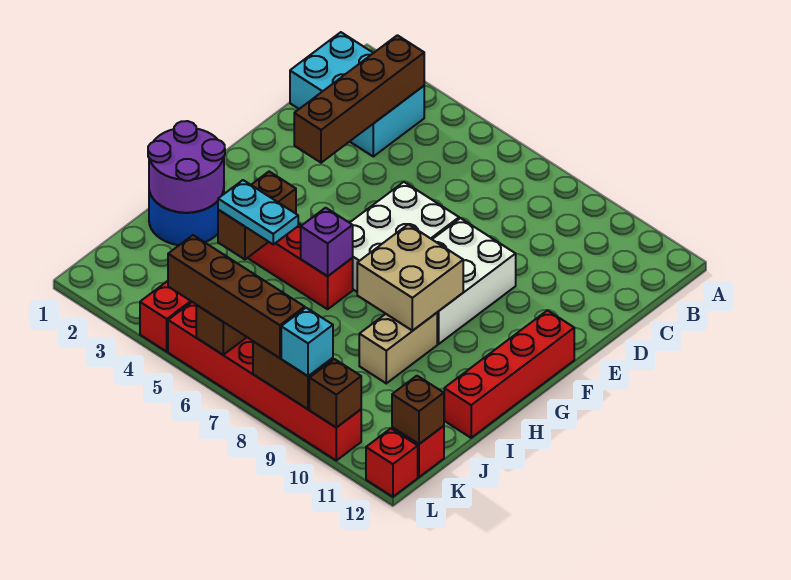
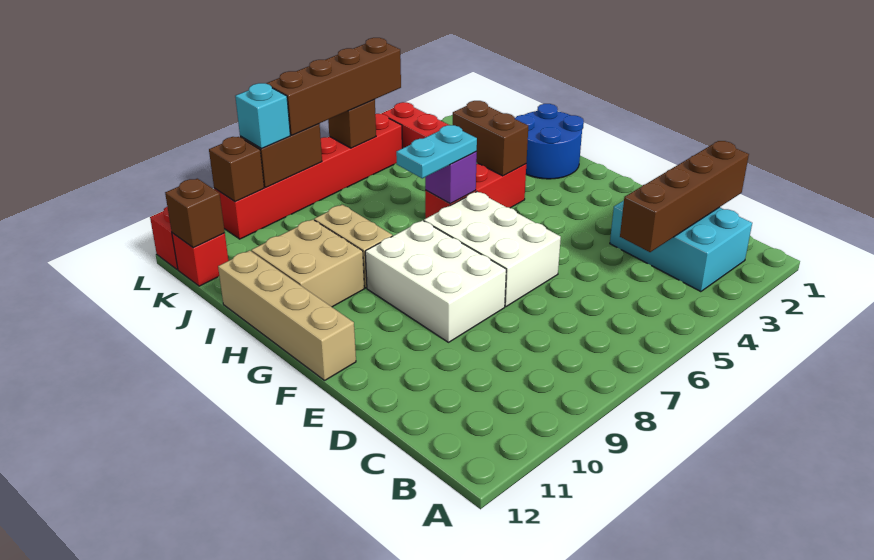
cyan brick B1:C3 level 1 -> cyan brick B2:D3 level 1
brown brick B3:E3 level 2 -> brown brick C1:C4 level 2
red brick F12:I12 level 1 -> tan brick F12:I12 level 1
tan brick G8:H9 level 2 -> tan brick H10:I11 level 1
purple round brick H1:I2 level 2 -> none
cyan plate I4:I5 level 3 -> cyan plate H6:H7 level 3

